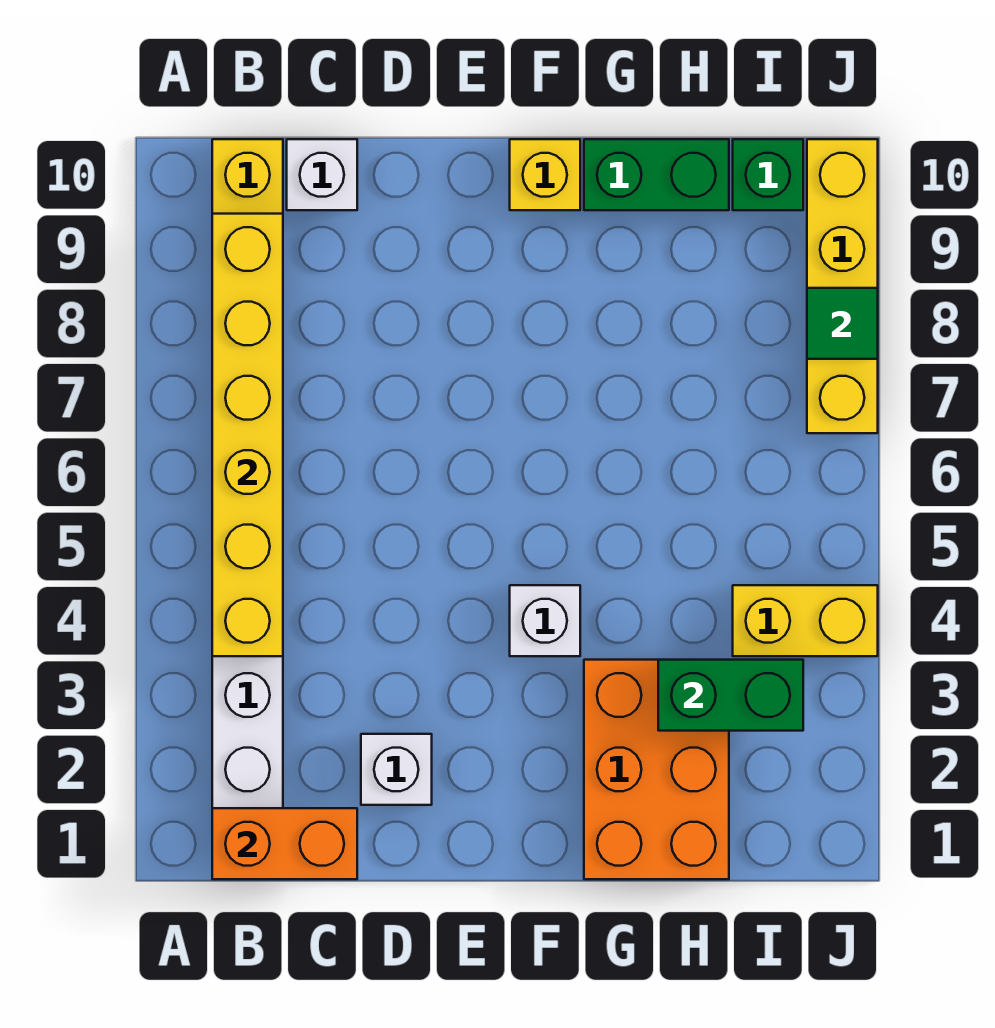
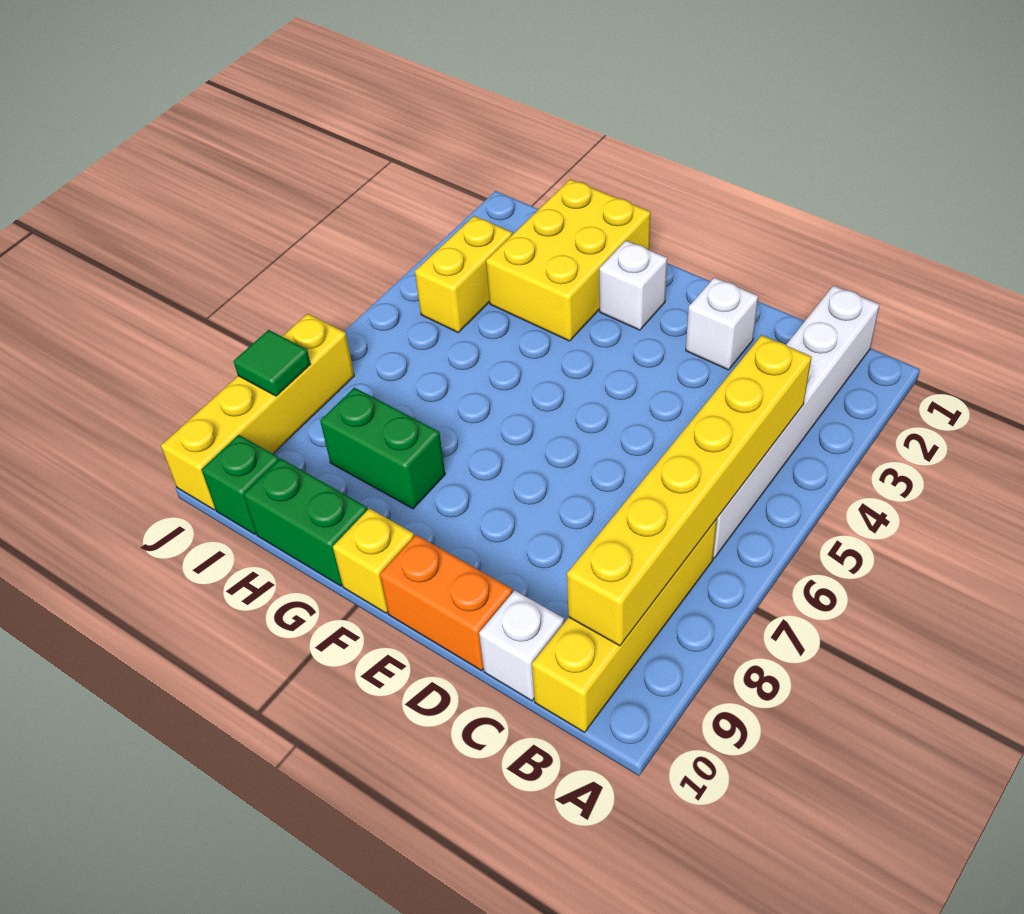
orange brick B1:C1 level 2 -> orange brick D10:E10 level 1
white brick F4 level 1 -> white brick F2 level 1
orange brick G1:H3 level 1 -> yellow brick G1:H3 level 1
green brick H3:I3 level 2 -> green brick G8:H8 level 1
yellow brick I4:J4 level 1 -> yellow brick I3:I4 level 1

